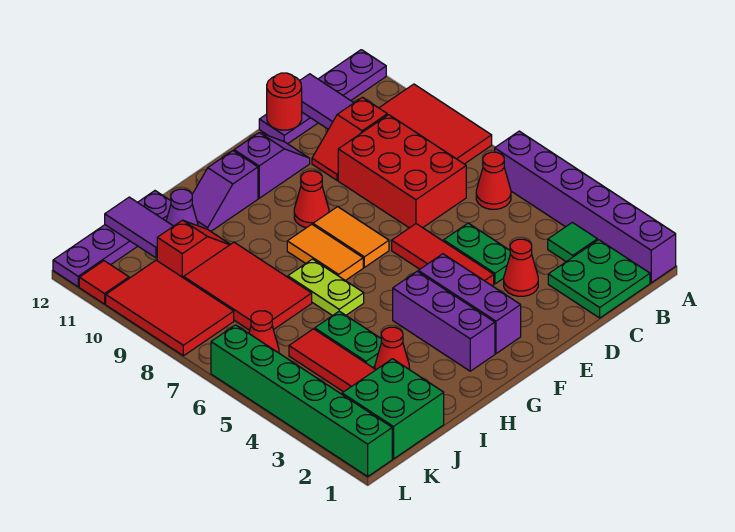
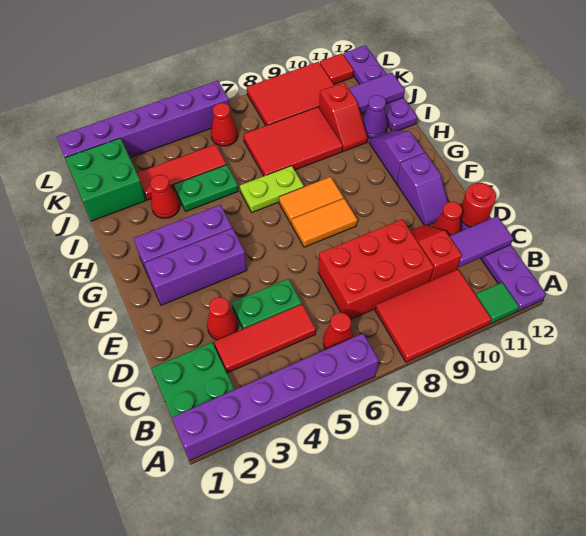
green tile B3 level 1 -> green tile A11 level 1
red tile E4:E6 level 1 -> red tile C3:C5 level 1
red cone F9 level 1 -> red cone D11 level 1
green brick L1:L6 level 1 -> purple brick L1:L6 level 1

